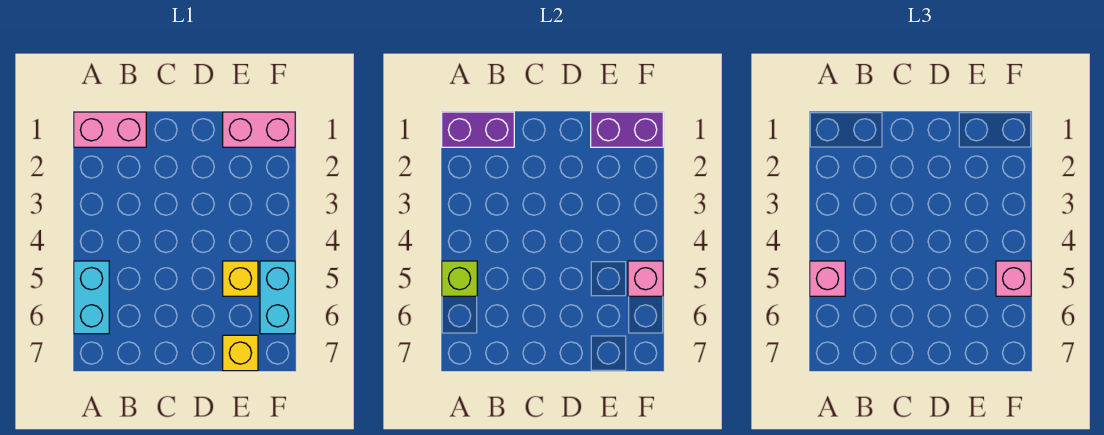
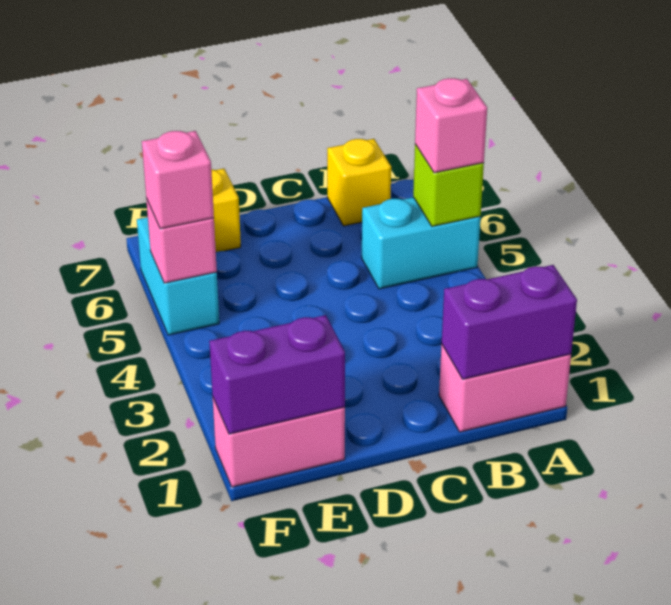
cyan brick A5:A6 level 1 -> cyan brick A5:B5 level 1
yellow brick E5 level 1 -> yellow brick B7 level 1

